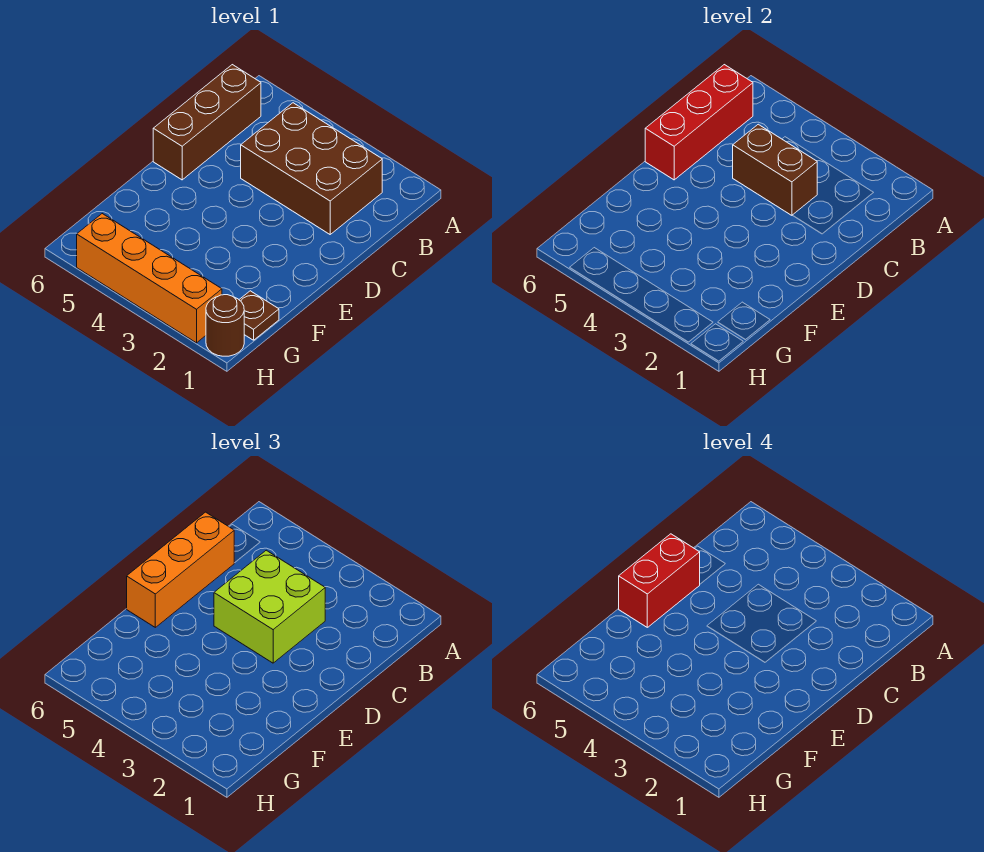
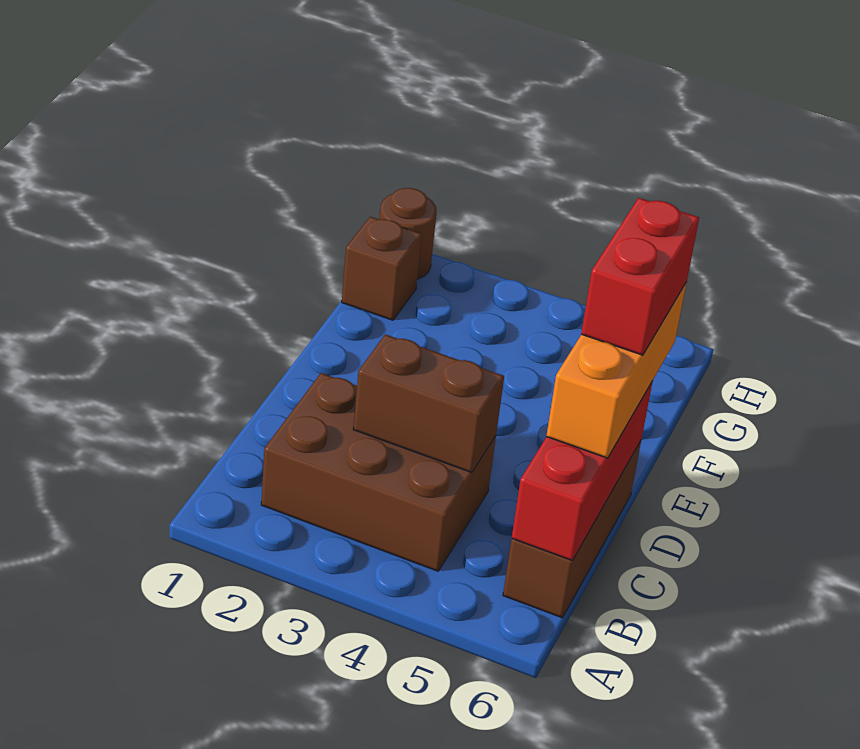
lime brick C3:D4 level 3 -> none
brown plate G1 level 1 -> brown brick G1 level 1
orange brick H2:H5 level 1 -> none

